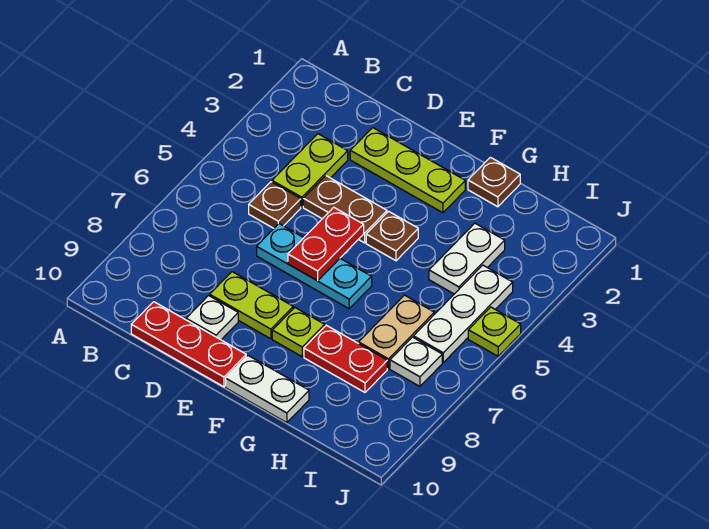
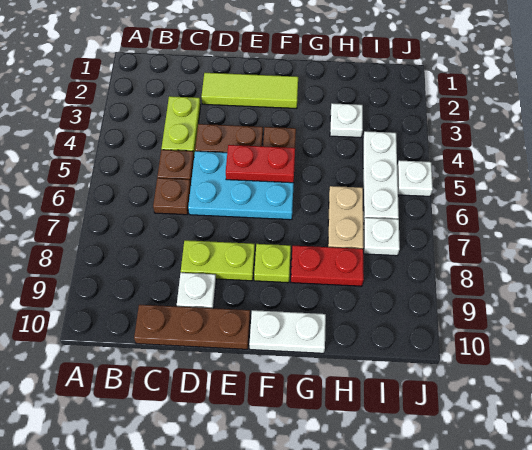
red plate C10:E10 level 1 -> brown plate C10:E10 level 1
lime plate D2:F2 level 1 -> lime tile D2:F2 level 1
cyan plate D6:F6 level 1 -> cyan plate D5:F6 level 1
red plate E5:E6 level 2 -> red plate E5:F5 level 2
brown plate G1 level 1 -> brown plate C6 level 1
white plate H3:H4 level 1 -> white plate H3 level 1
lime plate J5 level 1 -> white plate J5 level 1

